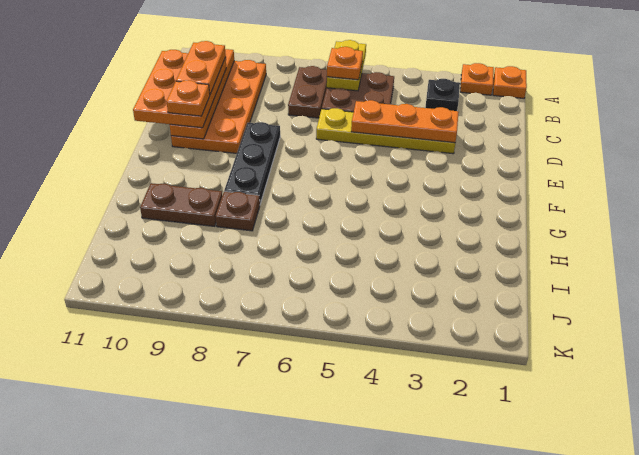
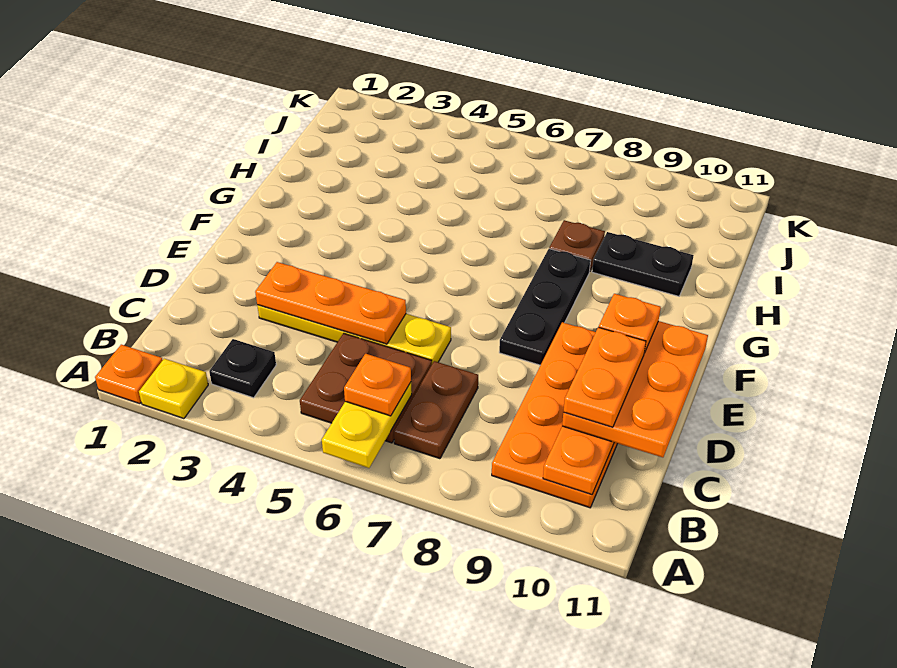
orange plate A2 level 1 -> yellow plate A2 level 1
brown plate H9:H10 level 1 -> black plate H9:H10 level 1

